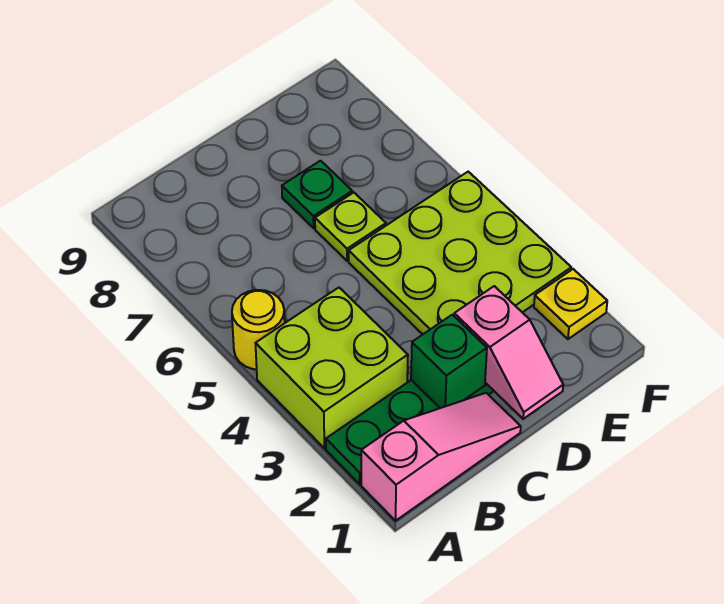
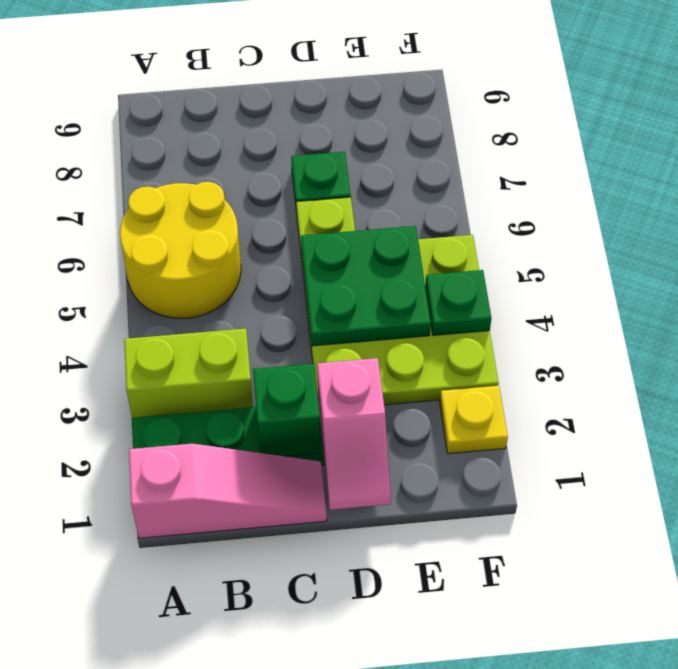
lime brick A3:B4 level 1 -> lime brick A3:B3 level 1
yellow round brick A5 level 1 -> yellow round brick A5:B6 level 1
none -> green plate D4:E5 level 2
none -> green plate F4 level 2

